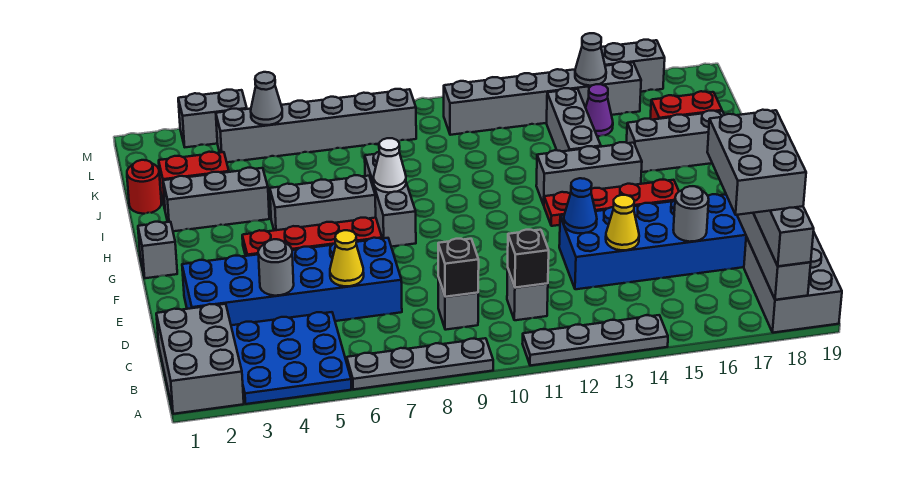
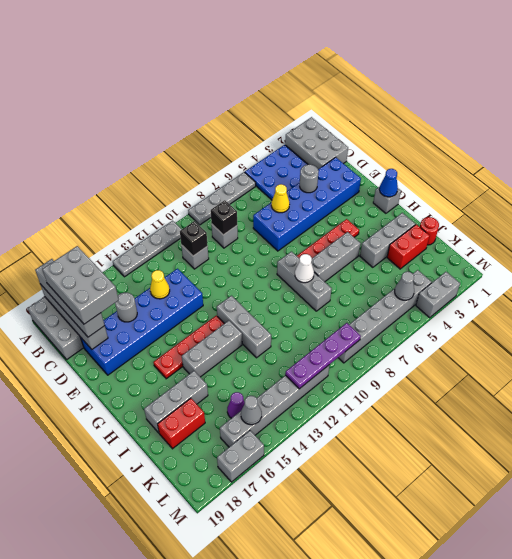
blue cone E13 level 2 -> blue cone G1 level 2
grey brick I14:K14 level 1 -> grey brick G12:I12 level 1
none -> purple plate L9:L12 level 2

